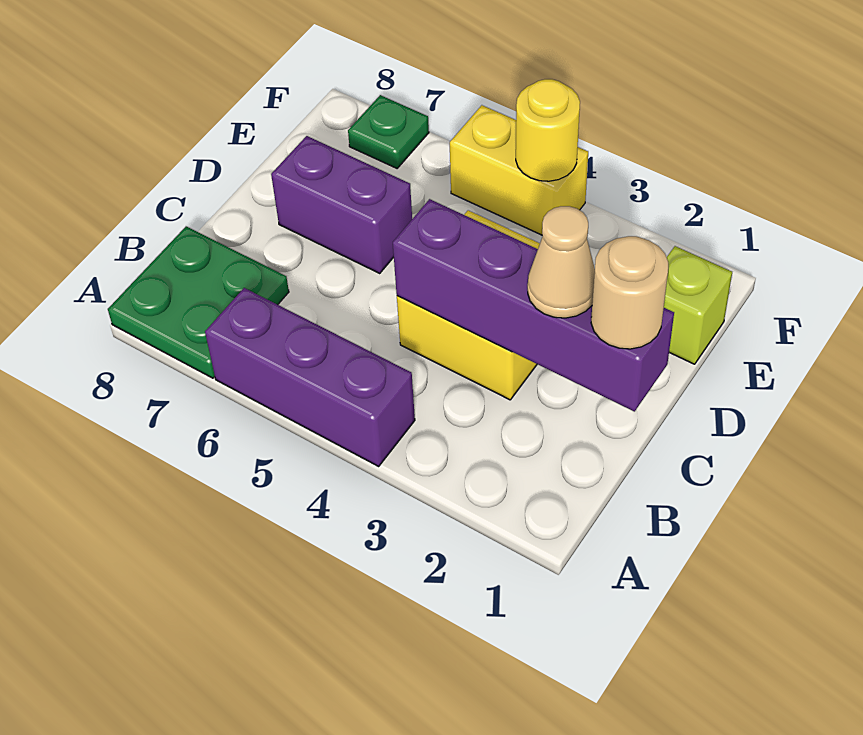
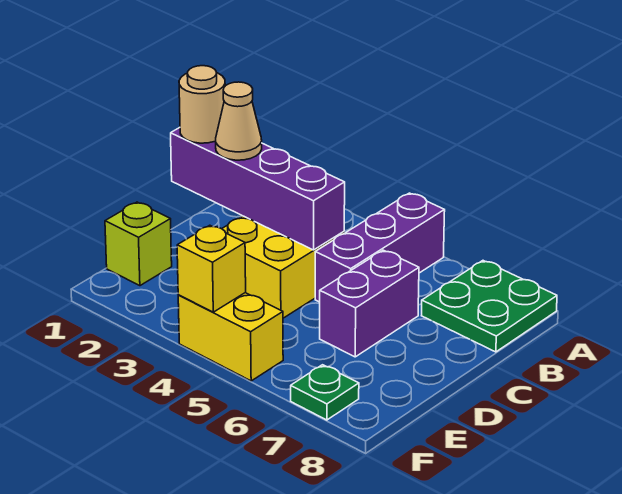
purple brick A4:A6 level 1 -> purple brick A5:C5 level 1
purple brick D6:D7 level 1 -> purple brick C6:D6 level 1
yellow round brick F4 level 2 -> yellow brick F4 level 2

